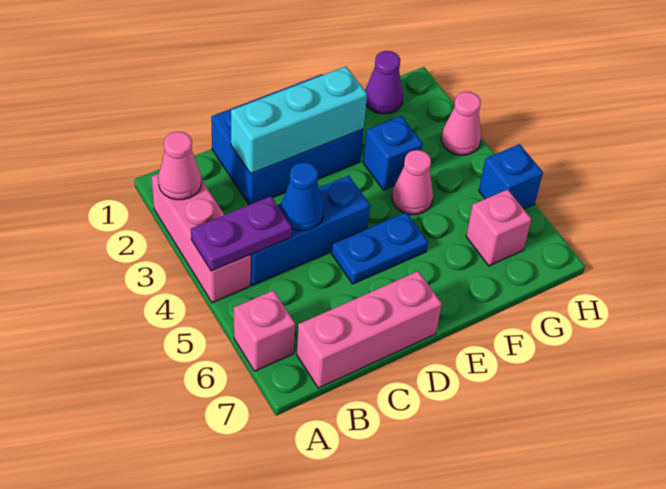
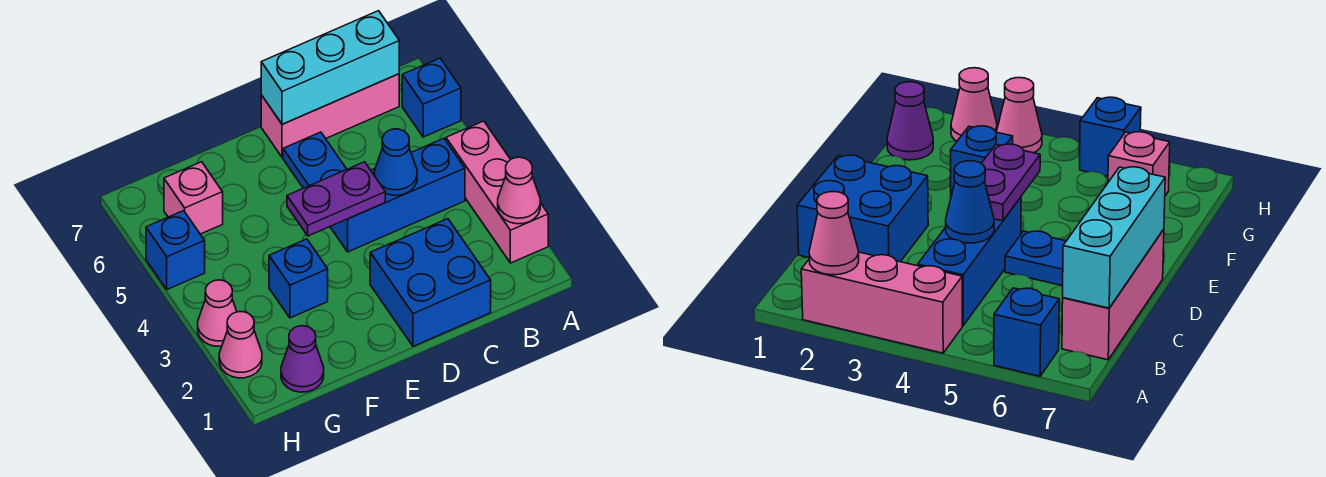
purple plate A4:B4 level 2 -> purple plate D4:E4 level 2
pink brick A6 level 1 -> blue brick A6 level 1
blue brick C1:E2 level 1 -> blue brick C1:D2 level 1
cyan brick C2:E2 level 2 -> cyan brick B7:D7 level 2
blue plate D5:E5 level 1 -> blue plate D5:D6 level 1
pink cone F4 level 1 -> pink cone H2 level 1

